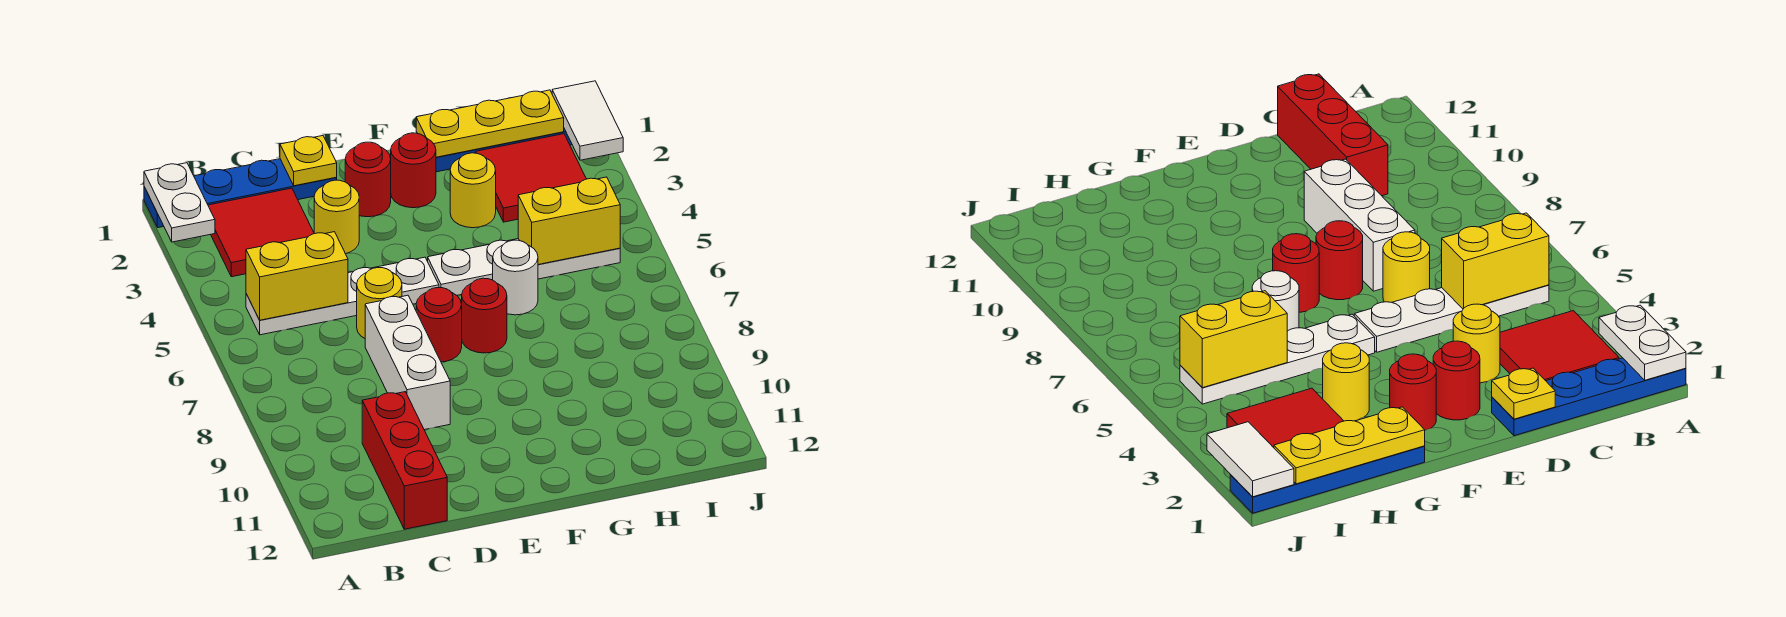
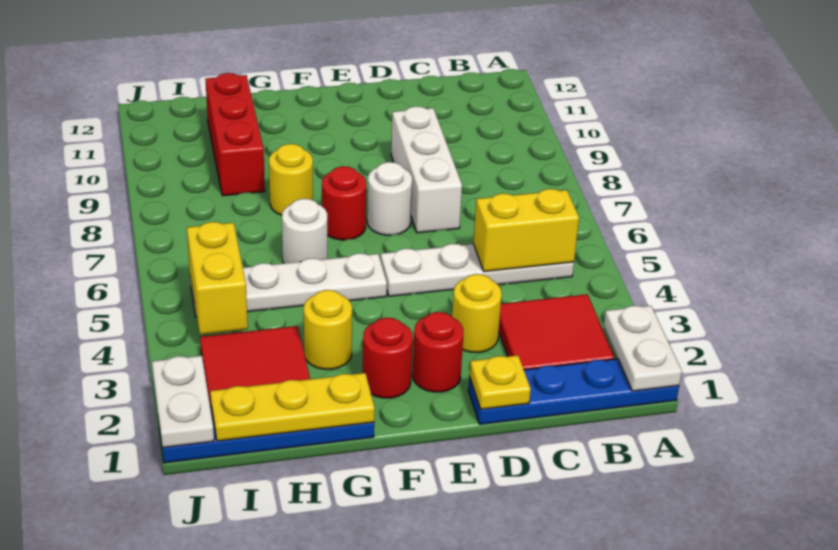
red brick C10:C12 level 1 -> red brick H9:H11 level 1
yellow round brick D6 level 1 -> yellow round brick G8 level 1
red round brick E7 level 1 -> white round brick E7 level 1
yellow brick H5:I5 level 2 -> yellow brick I4:I5 level 2
white tile J1:J2 level 2 -> white plate J1:J2 level 2

